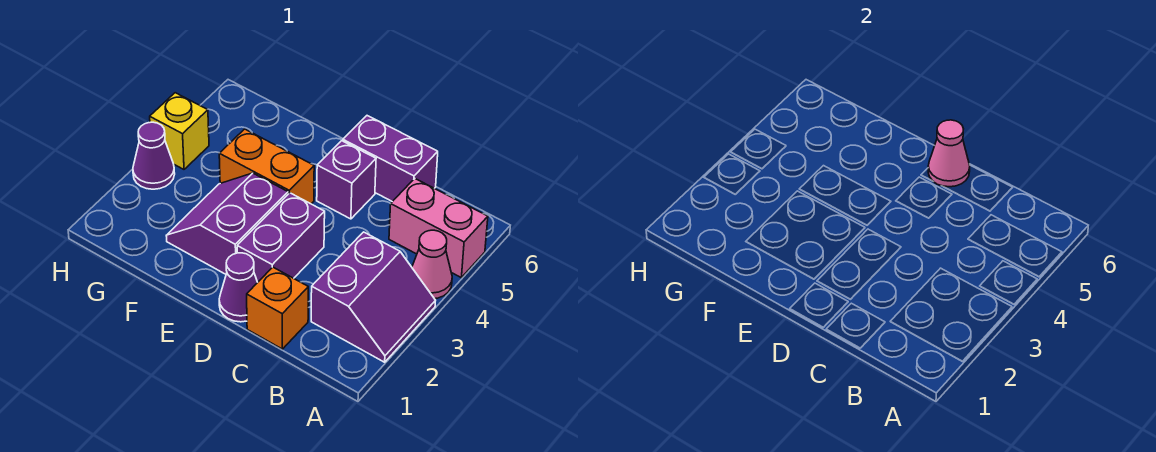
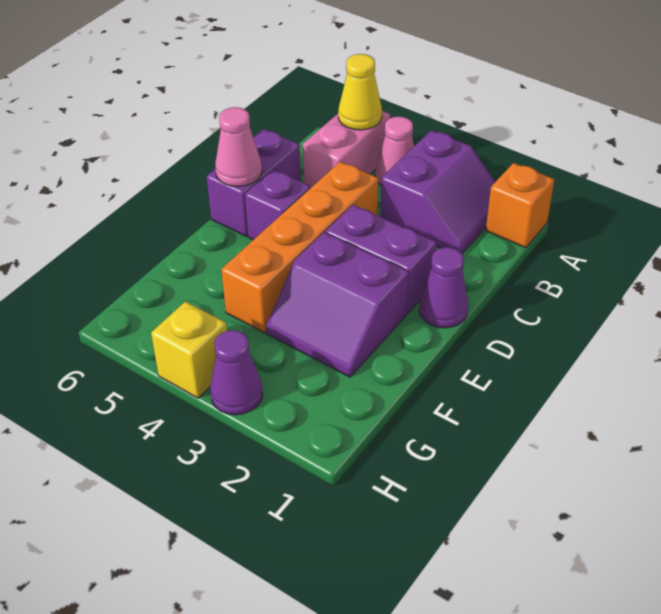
purple slope A2:B3 level 1 top B -> purple slope A2:B3 level 1 top 3
none -> yellow cone A5 level 2
orange brick C1 level 1 -> orange brick A1 level 1
orange brick E4:F4 level 1 -> orange brick C4:F4 level 1

